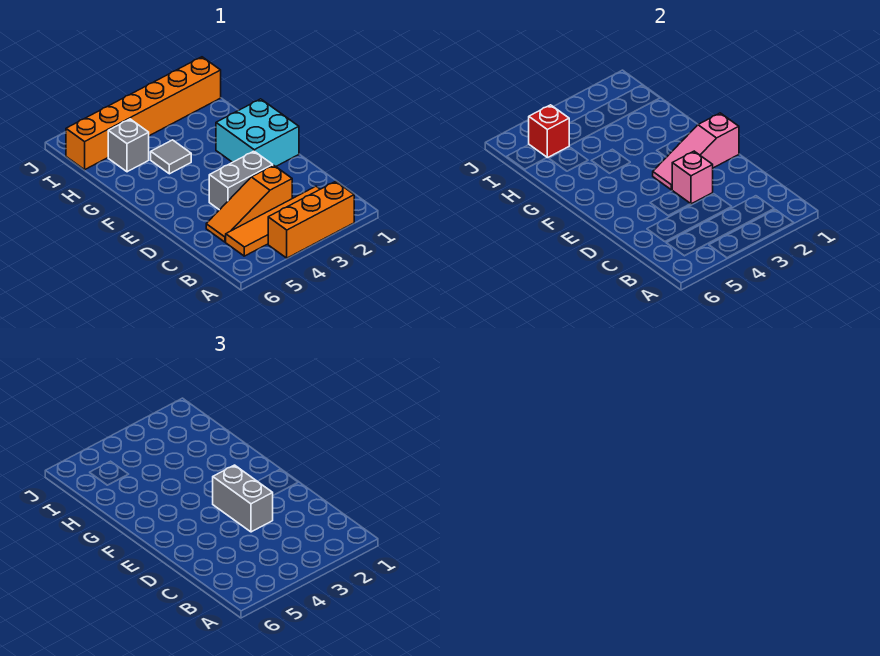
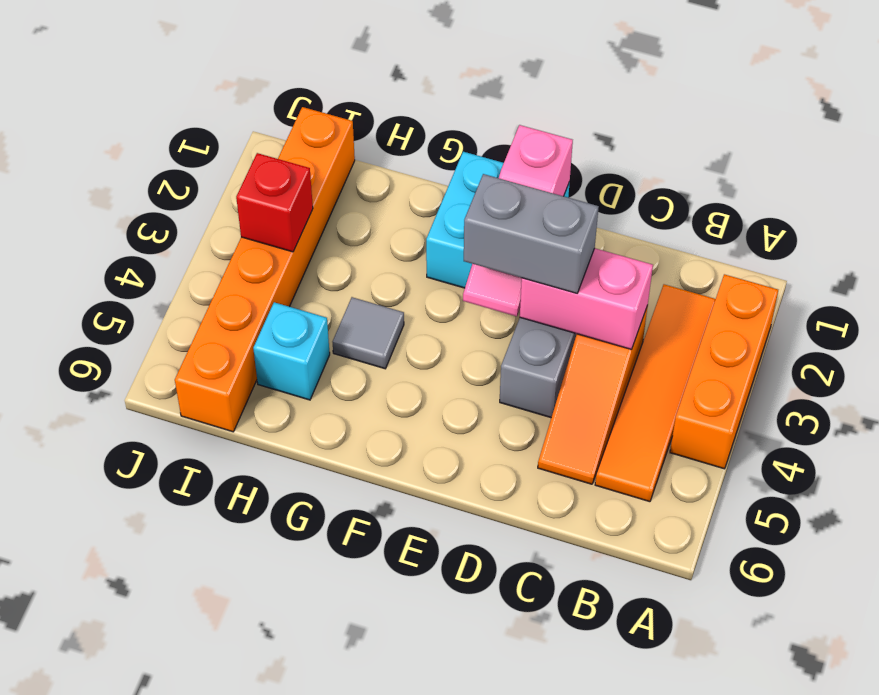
pink brick D3 level 2 -> pink brick C3:D3 level 2
grey brick H5 level 1 -> cyan brick H5 level 1
red brick I5 level 2 -> red brick I3 level 2

